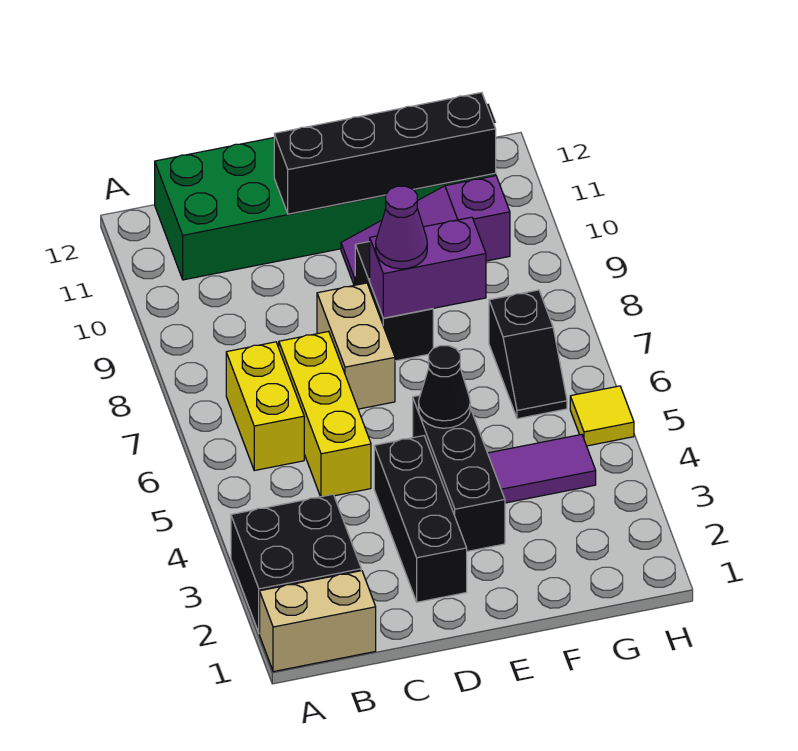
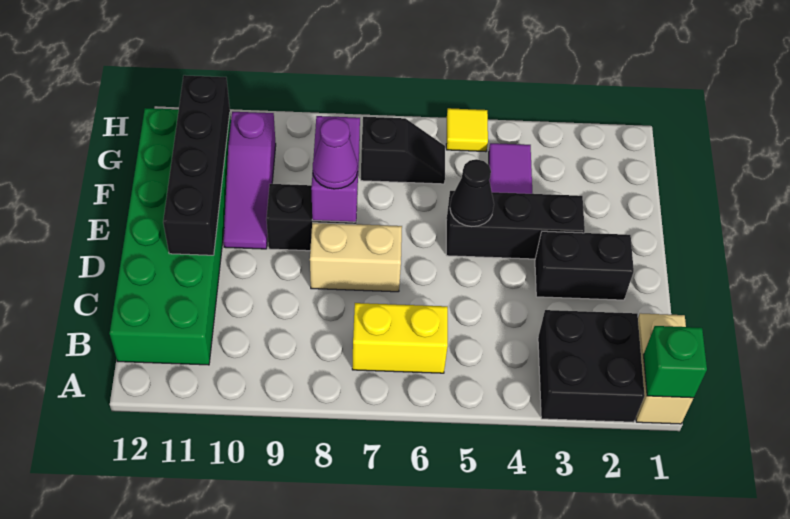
none -> green brick A1 level 2
yellow brick C5:C7 level 1 -> none
black brick D2:D4 level 1 -> black brick D2:D3 level 1

